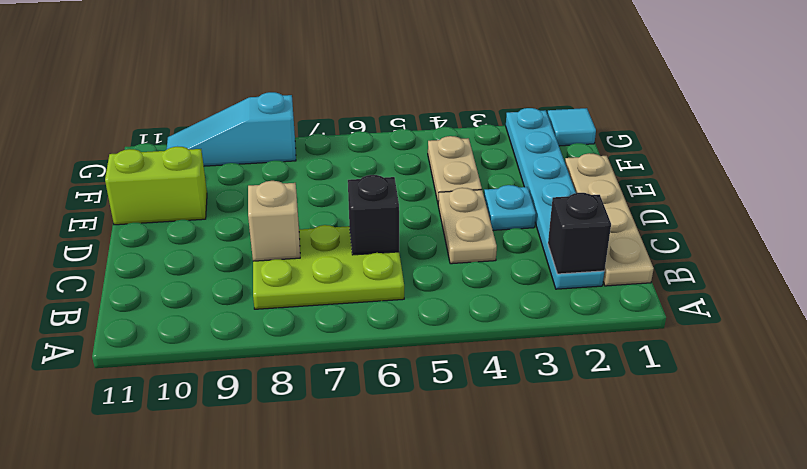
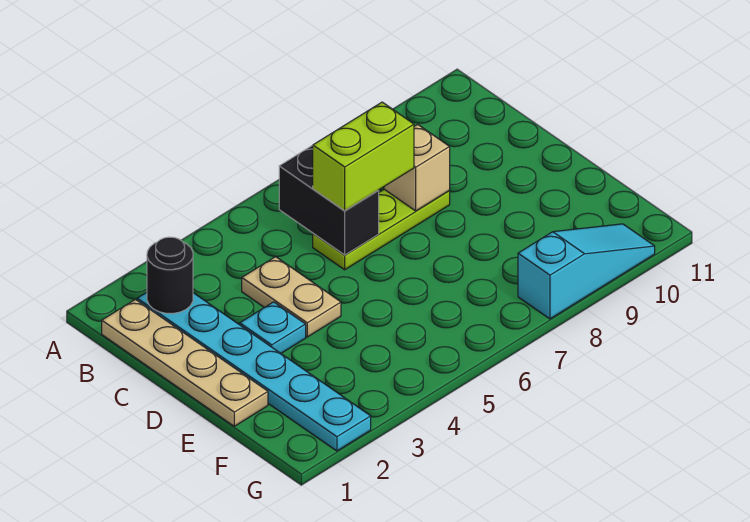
black brick B2 level 2 -> black round brick B2 level 2
lime plate B6:C8 level 1 -> lime plate C6:C8 level 1
black brick C6 level 2 -> black brick B6:C6 level 2
tan plate E4:F4 level 1 -> none
lime brick E10:E11 level 1 -> lime brick C6:C7 level 3
cyan tile G1 level 1 -> none

